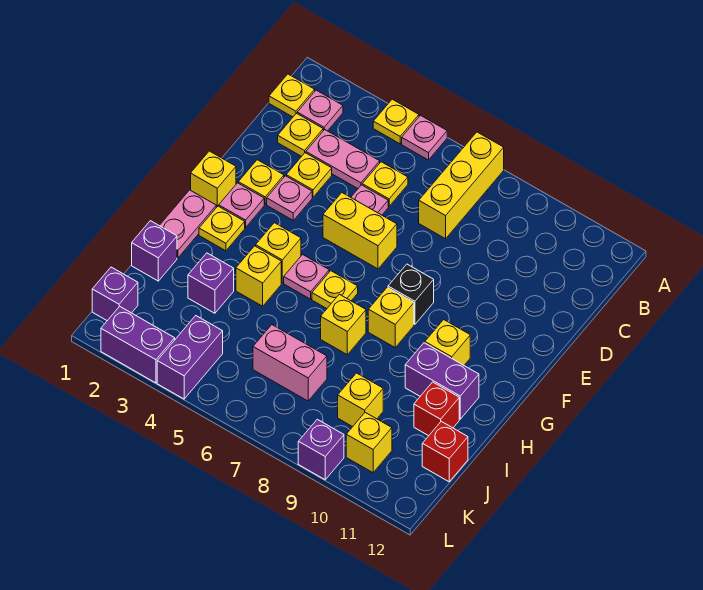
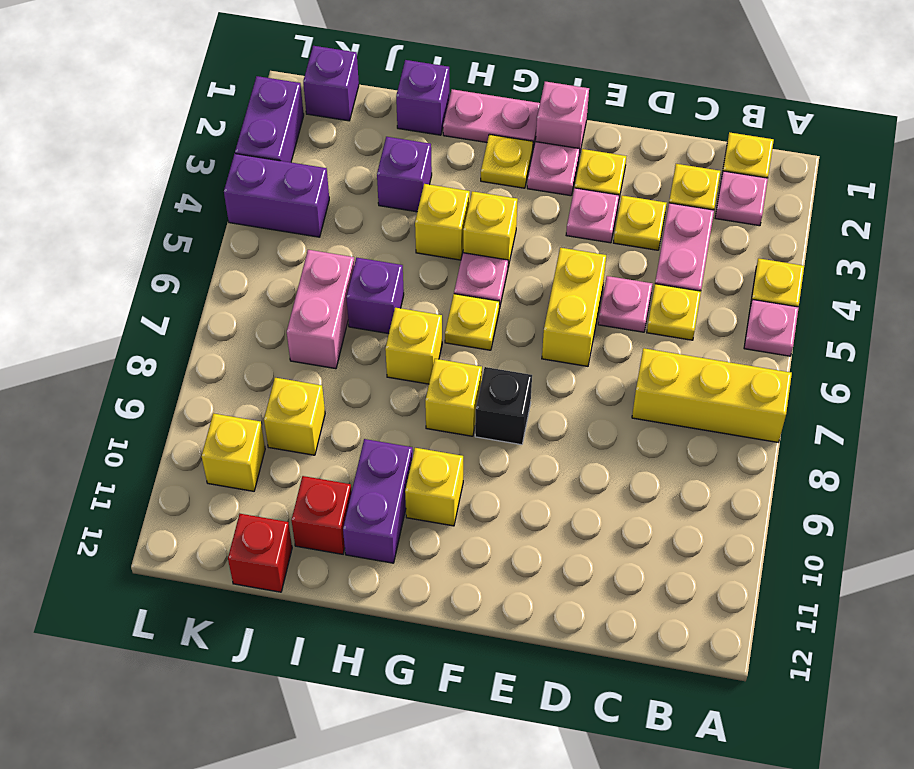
yellow brick F1 level 1 -> pink brick F1 level 1
purple brick L9 level 1 -> purple brick I6 level 1

